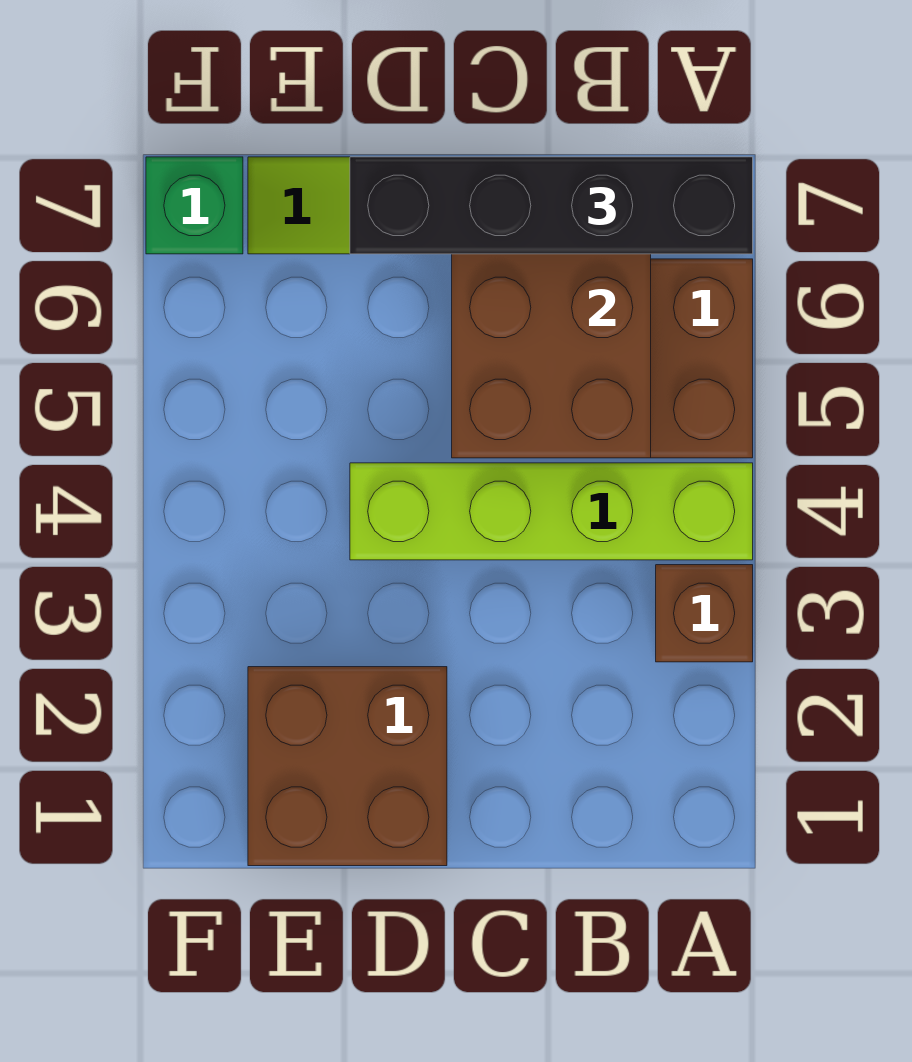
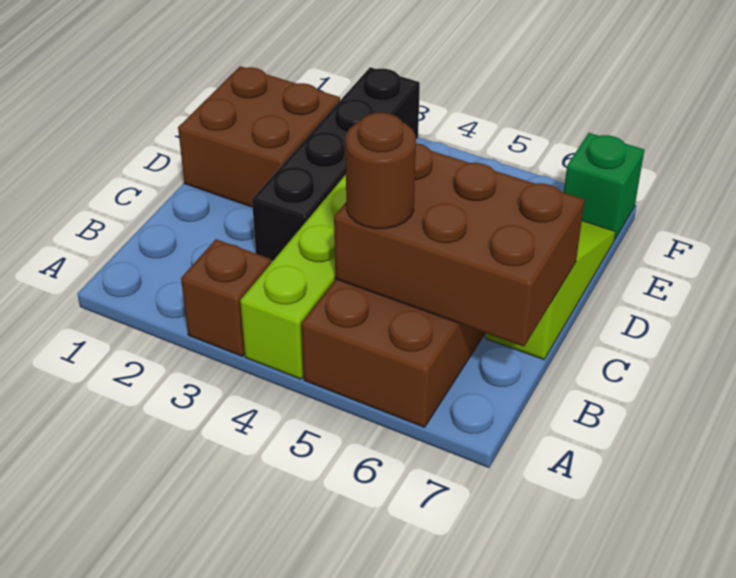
black brick A7:D7 level 3 -> black brick C3:F3 level 1
none -> brown round brick B5 level 3

